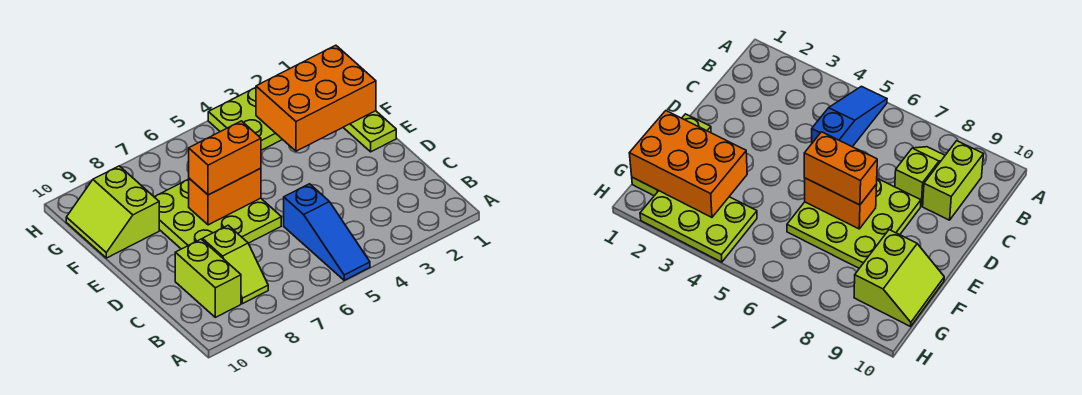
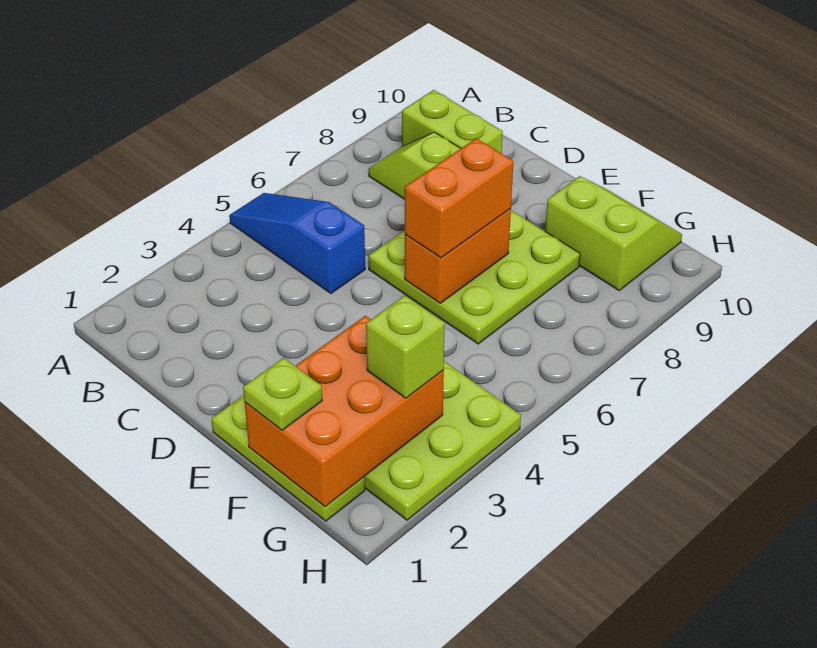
none -> lime plate F1 level 3
none -> lime brick G3 level 3

